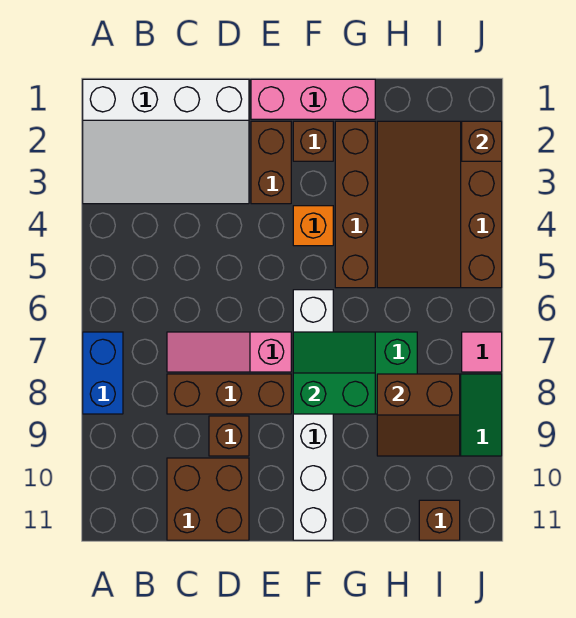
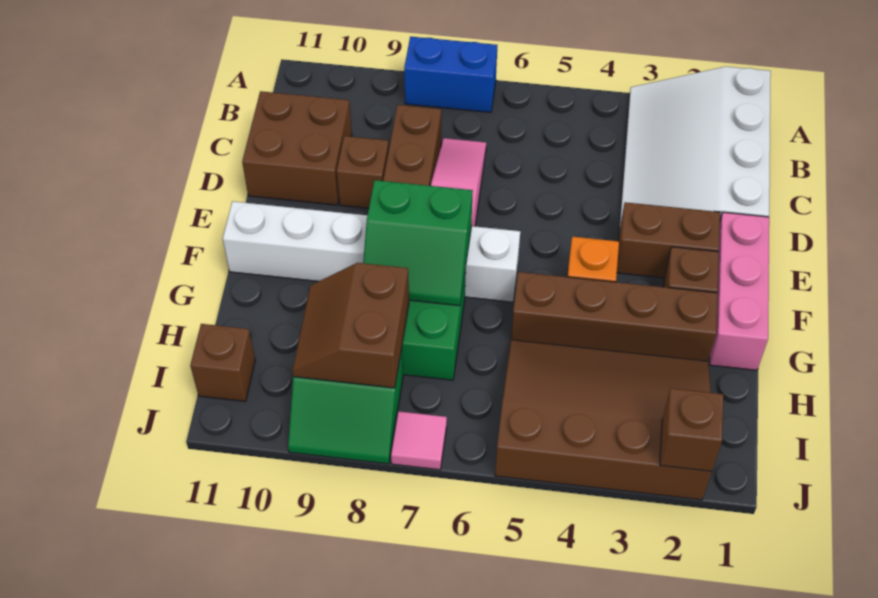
green slope F7:G8 level 2 top 8 -> green slope F7:G8 level 2 top F

